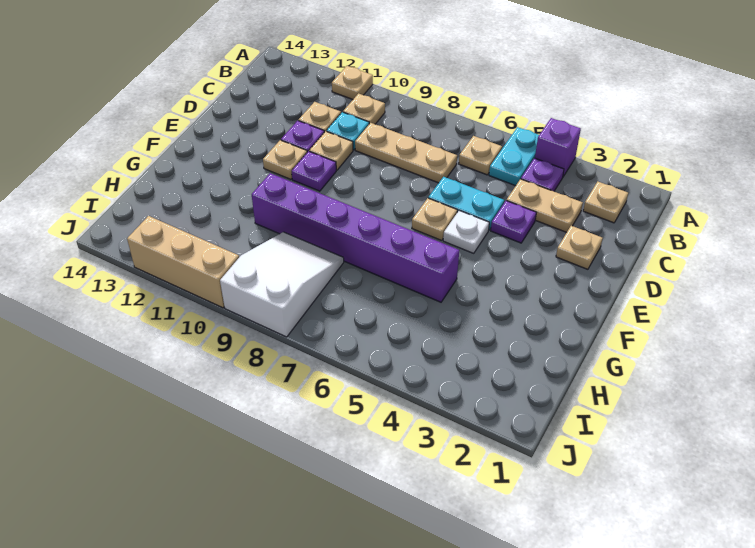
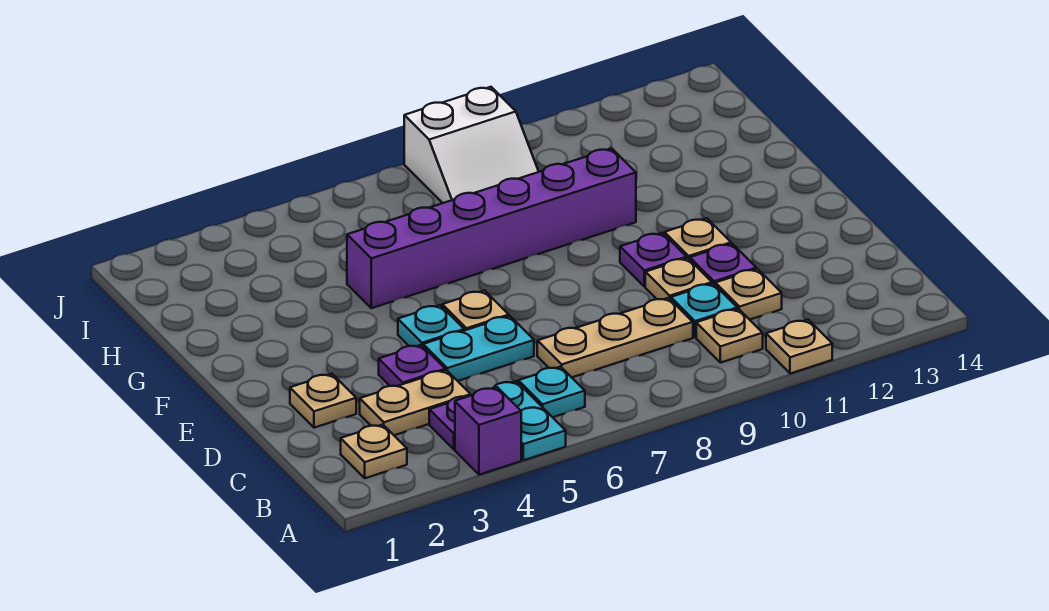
tan plate B6 level 1 -> cyan plate B6 level 1
white plate E5 level 1 -> cyan plate E5 level 1
white slope H8:J9 level 1 top J -> white slope I8:J9 level 1 top J
tan brick J10:J12 level 1 -> none

